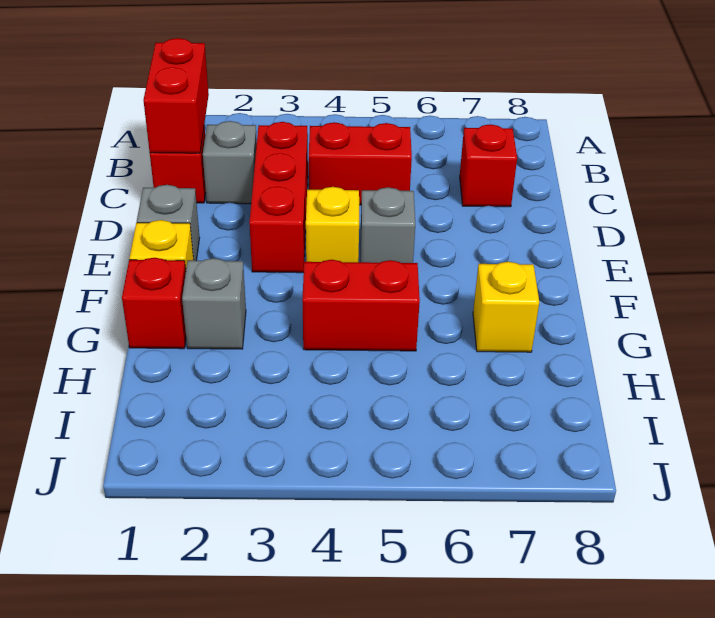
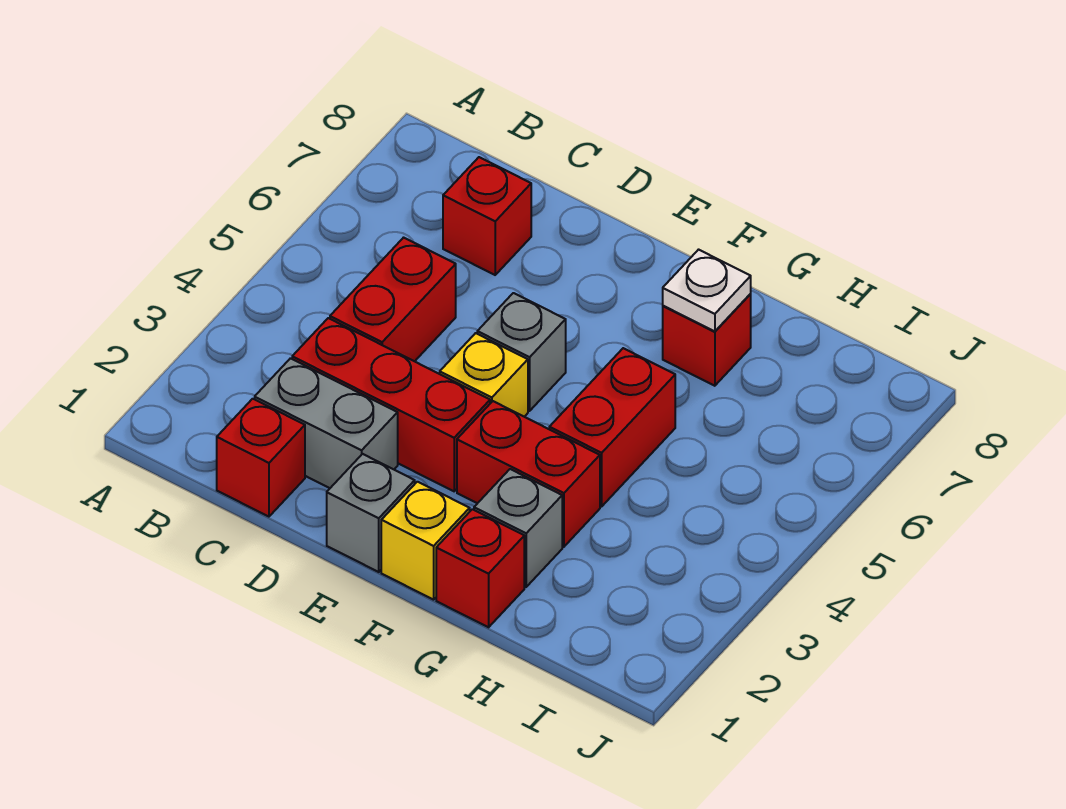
red brick B1:C1 level 2 -> red brick F3:G3 level 1
grey brick C2 level 1 -> grey brick C2:D2 level 1
yellow brick G7 level 1 -> red brick G7 level 1
none -> white plate G7 level 2

